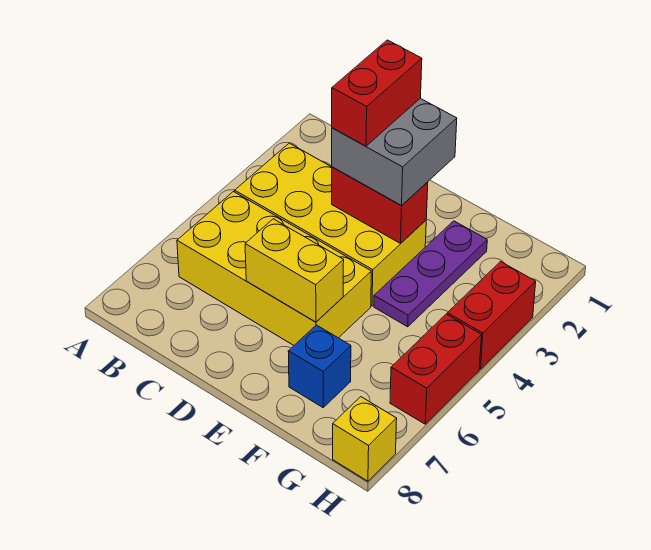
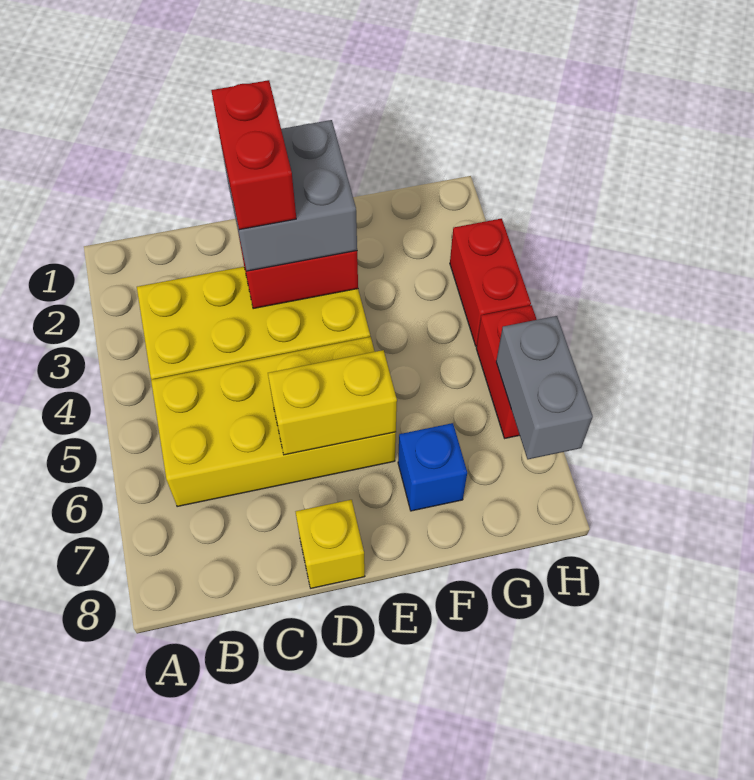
purple plate F2:F4 level 1 -> none
none -> grey brick H6:H7 level 2
yellow brick H8 level 1 -> yellow brick D8 level 1

